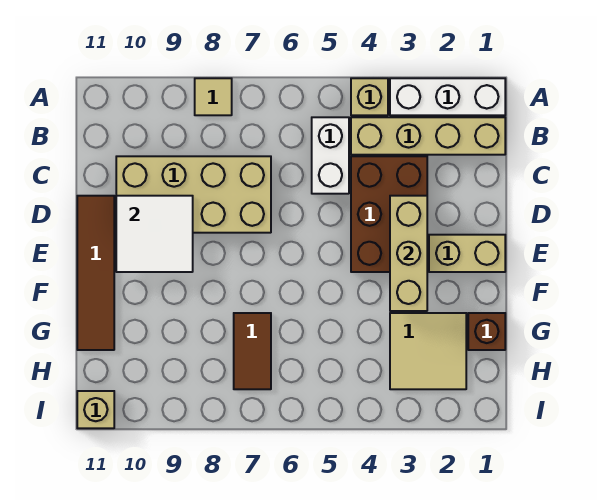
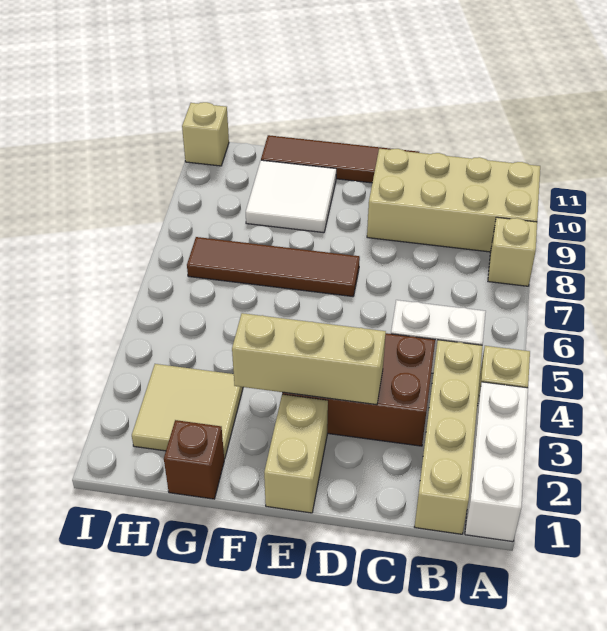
tan tile A8 level 1 -> tan brick A8 level 1
tan brick C7:D10 level 1 -> tan brick A9:D10 level 1
white tile D9:E10 level 2 -> white tile F9:G10 level 1
brown tile G7:H7 level 1 -> brown tile E7:H7 level 1

